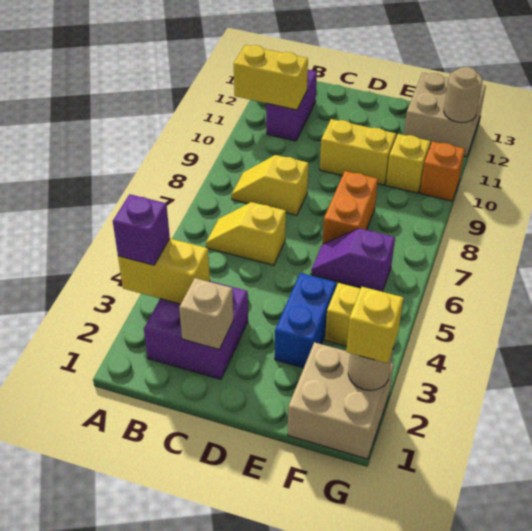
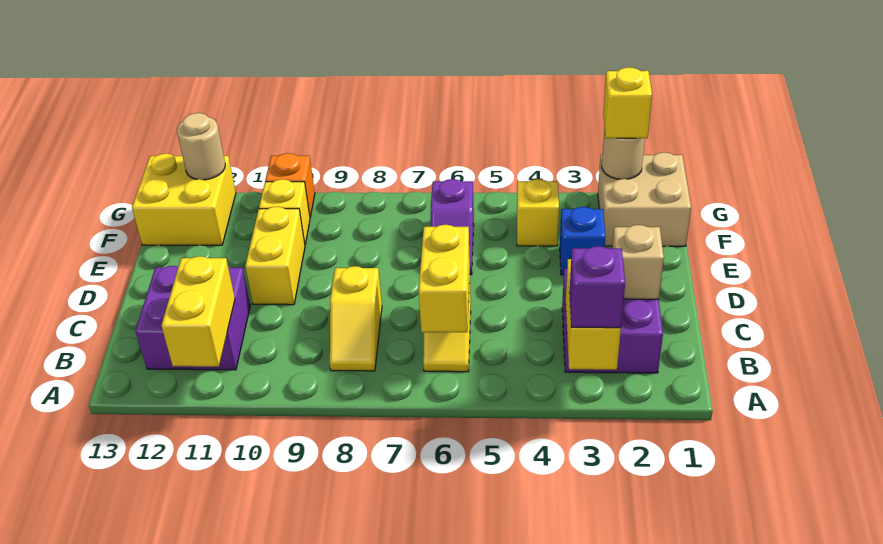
none -> yellow brick B6:C6 level 2
purple brick B11:B12 level 1 -> purple brick B11:C12 level 1
blue brick E3:E4 level 1 -> blue brick E3 level 1
orange brick E7:E8 level 1 -> none
tan brick F12:G13 level 1 -> yellow brick F12:G13 level 1

